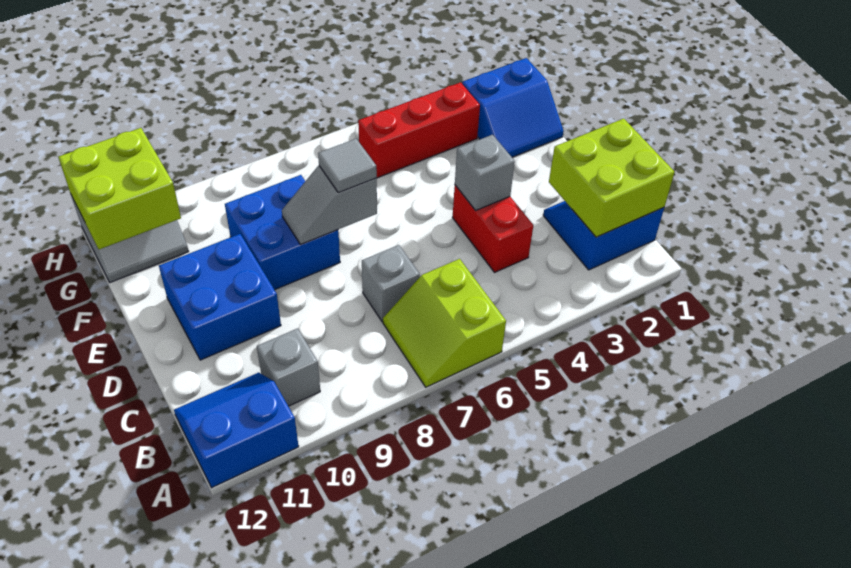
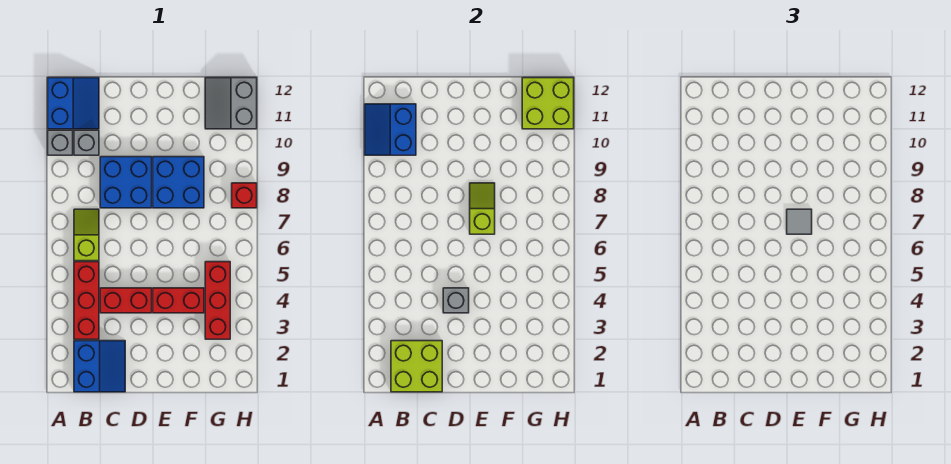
lime slope A6:B7 level 1 top 6 -> lime slope B6:B7 level 1 top 6
none -> red brick B3:B5 level 1
grey brick C7 level 1 -> grey brick A10 level 1
blue brick D10:E11 level 1 -> blue brick C8:D9 level 1
none -> red brick E4:F4 level 1
grey slope E7:E8 level 2 top 7 -> lime slope E7:E8 level 2 top 7
blue slope F1:G2 level 1 top G -> blue slope A10:B11 level 2 top B
none -> red brick H8 level 1

